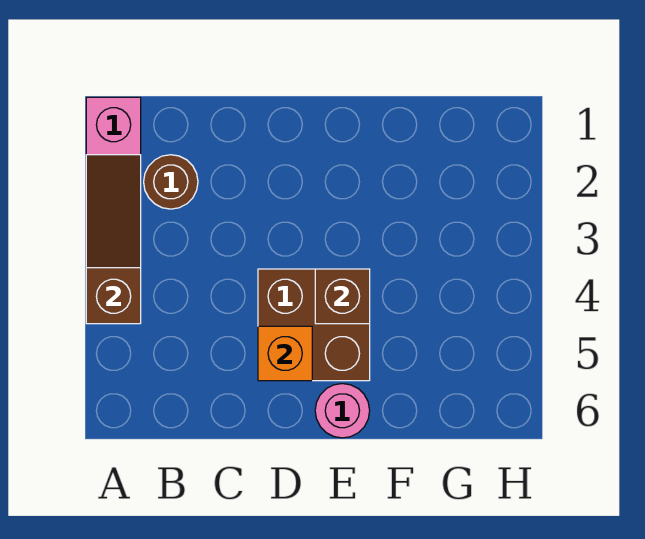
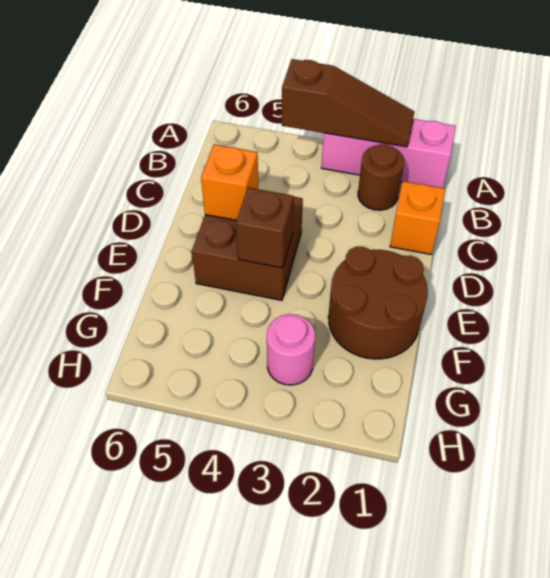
none -> orange brick C1 level 1
none -> brown round brick E1:F2 level 1
pink round brick E6 level 1 -> pink round brick G3 level 1

